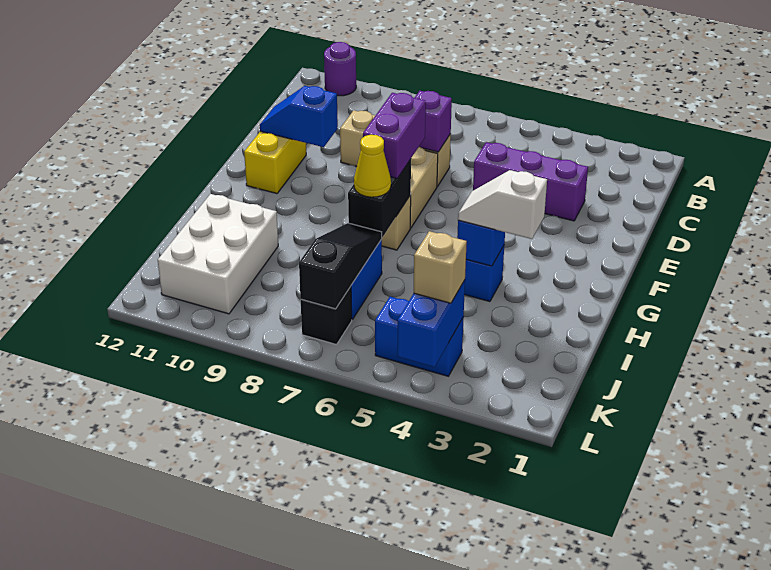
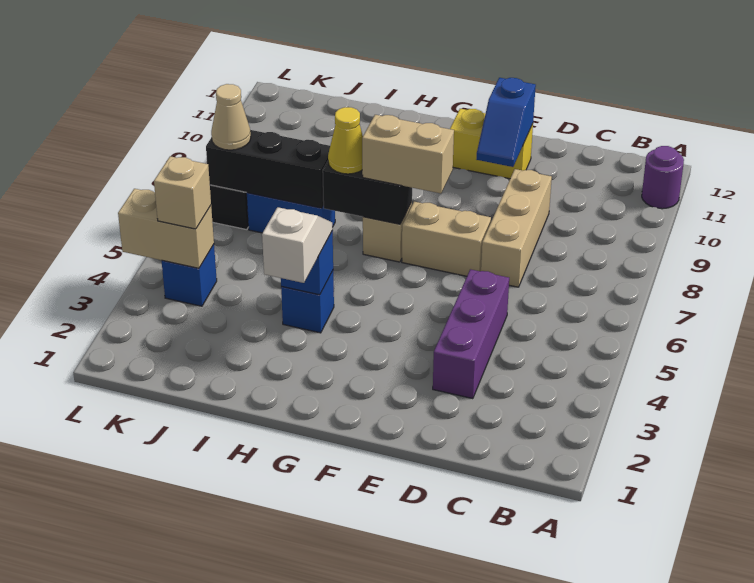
purple brick D7 level 2 -> none
blue slope E10:E11 level 2 top 10 -> blue slope E10:E11 level 2 top 11
purple brick F7:G7 level 3 -> tan brick F7:G7 level 3
black slope I7:K7 level 2 top K -> black brick I7:K7 level 2
white brick I10:K11 level 1 -> none
blue brick K4:K5 level 1 -> blue brick K4 level 1
blue brick K4:L4 level 2 -> tan brick K4:L4 level 2
none -> tan cone K7 level 3

